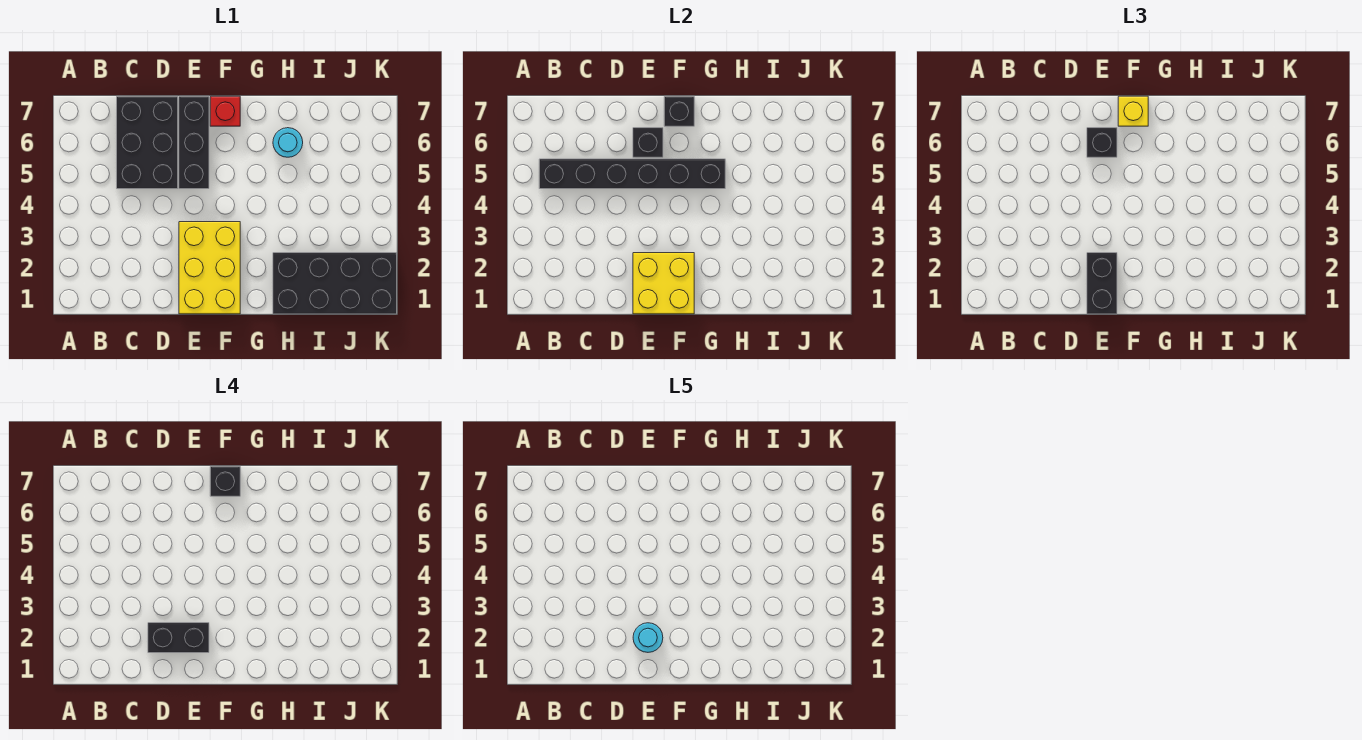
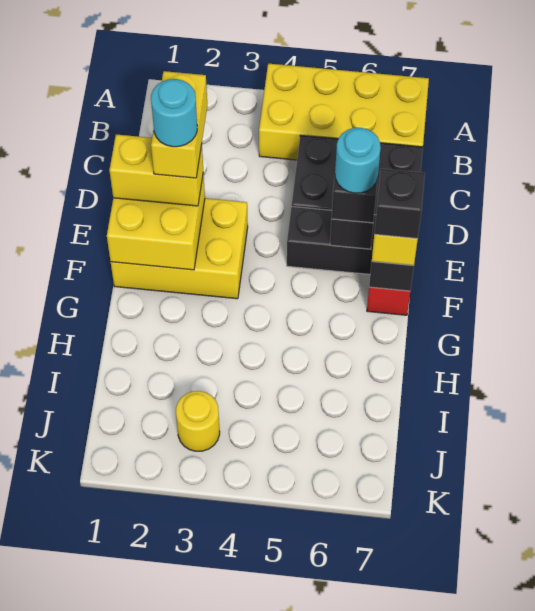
none -> yellow brick A4:B7 level 1
black brick B5:G5 level 2 -> none
black brick D2:E2 level 4 -> yellow brick D2:E2 level 4
black brick E1:E2 level 3 -> yellow brick E1:E2 level 3
black brick H1:K2 level 1 -> none
cyan round brick H6 level 1 -> cyan round brick E6 level 4
none -> yellow round brick J3 level 1

